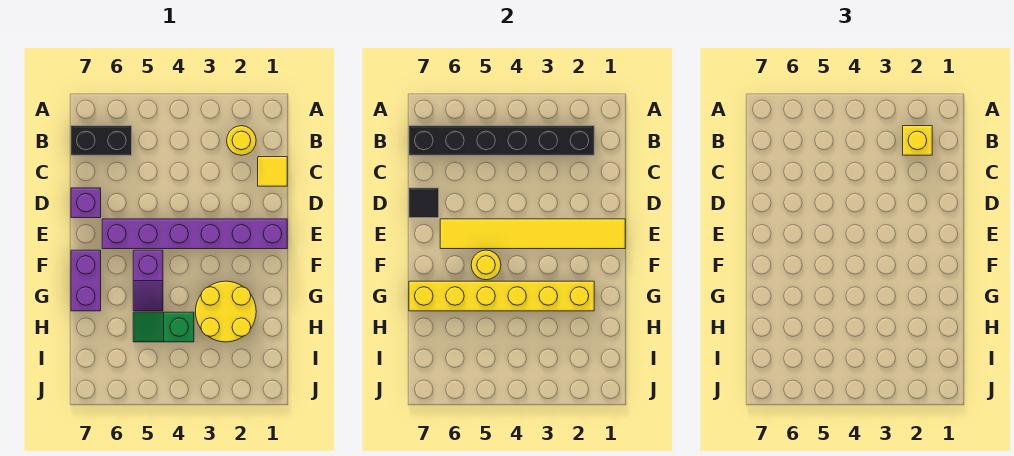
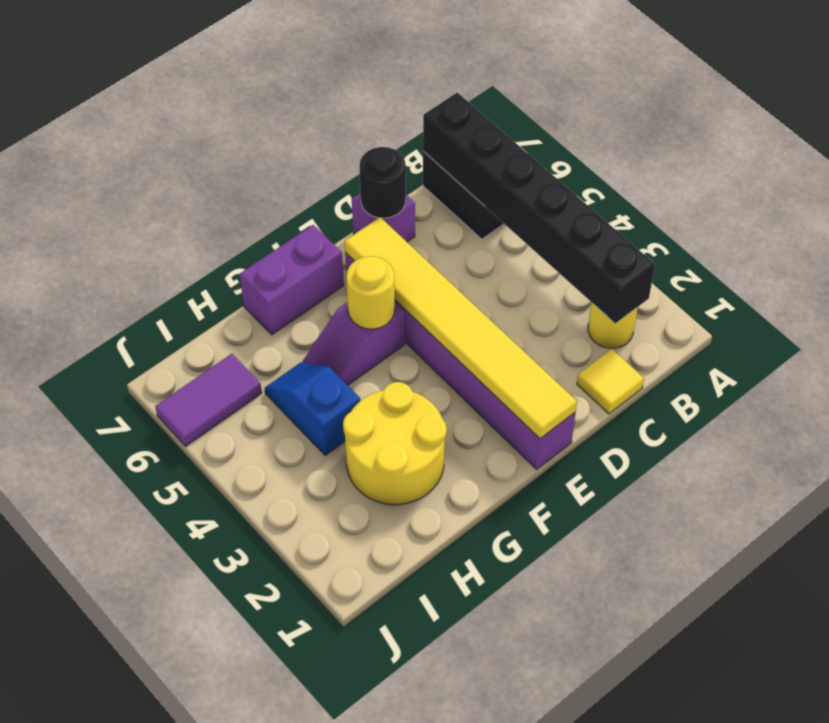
yellow brick B2 level 3 -> none
black tile D7 level 2 -> black round brick D7 level 2
yellow brick G2:G7 level 2 -> none
green slope H4:H5 level 1 top 4 -> blue slope H4:H5 level 1 top 4
none -> purple tile I6:J6 level 1

